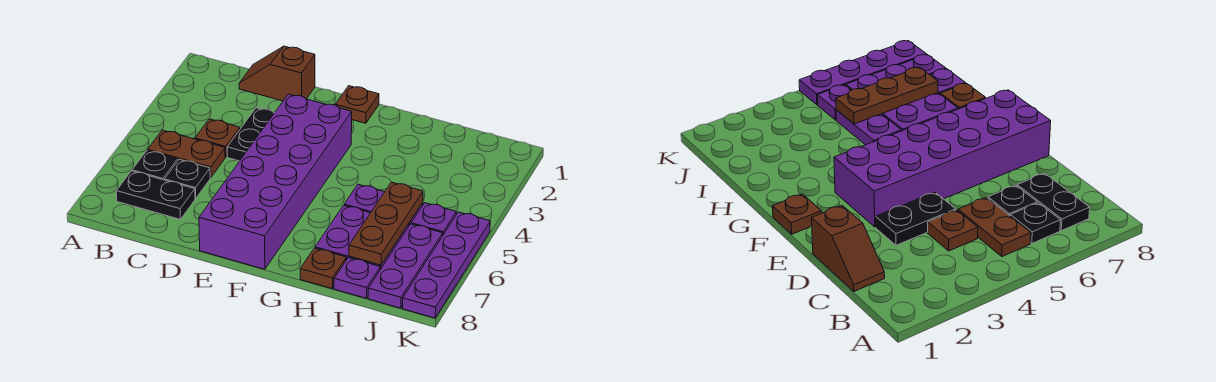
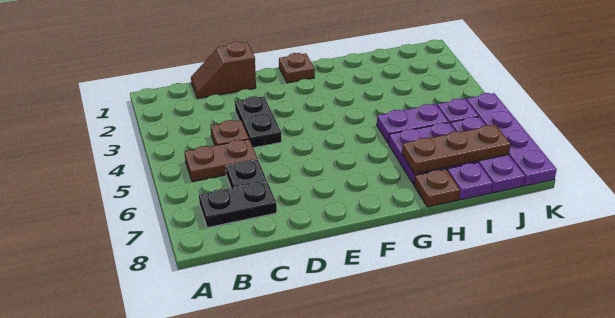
black plate B6 level 1 -> none
purple brick E3:F8 level 1 -> none
brown plate I5:I7 level 2 -> brown plate H7:J7 level 2

